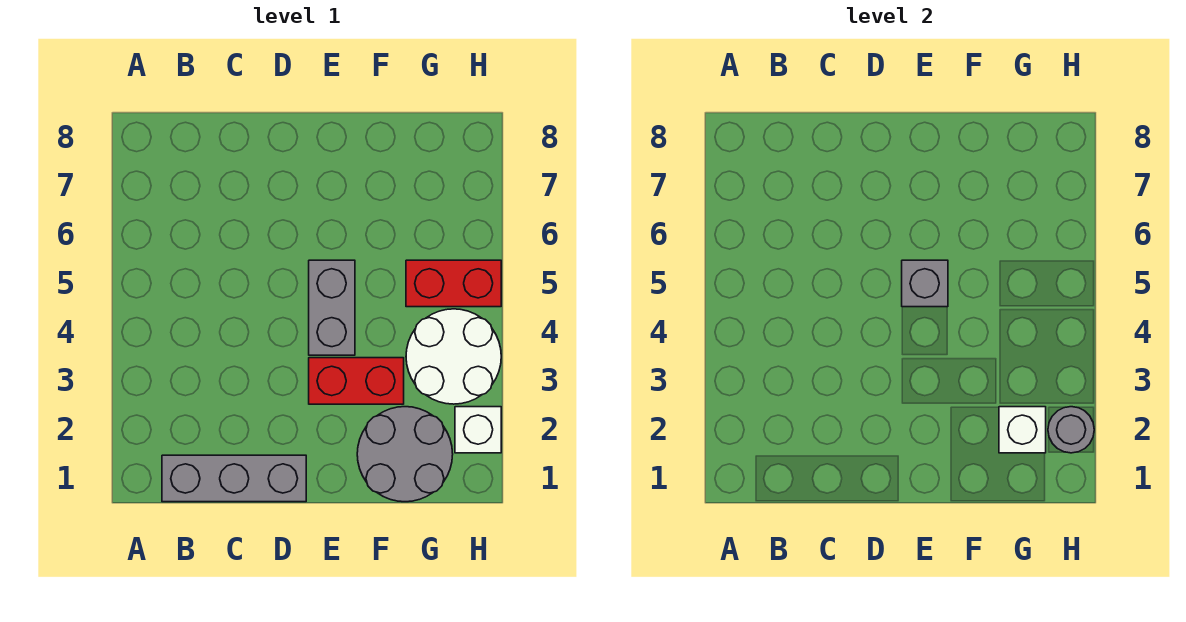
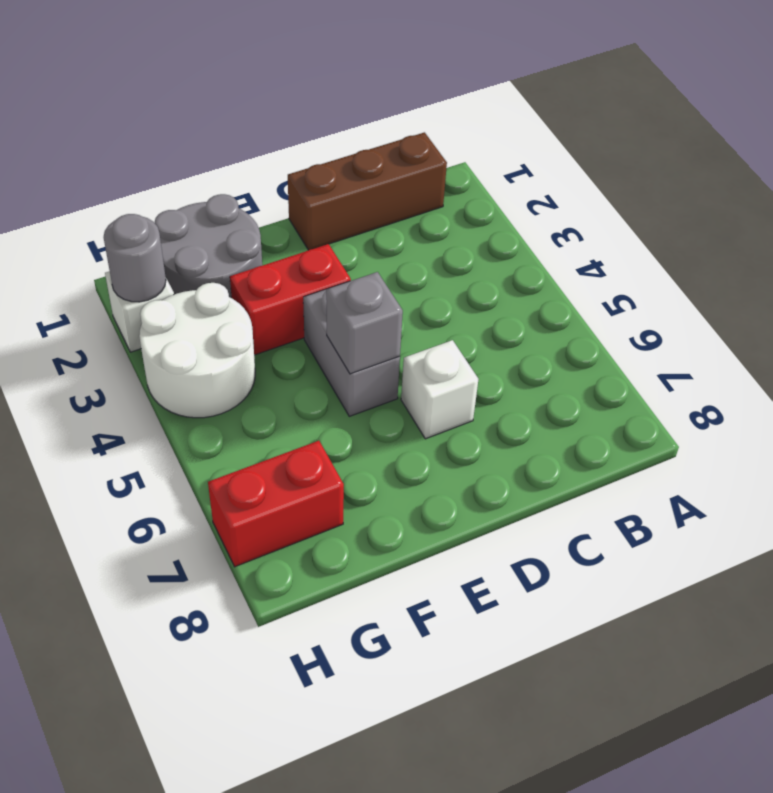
grey brick B1:D1 level 1 -> brown brick B1:D1 level 1
white brick G2 level 2 -> white brick D6 level 1
red brick G5:H5 level 1 -> red brick G7:H7 level 1

